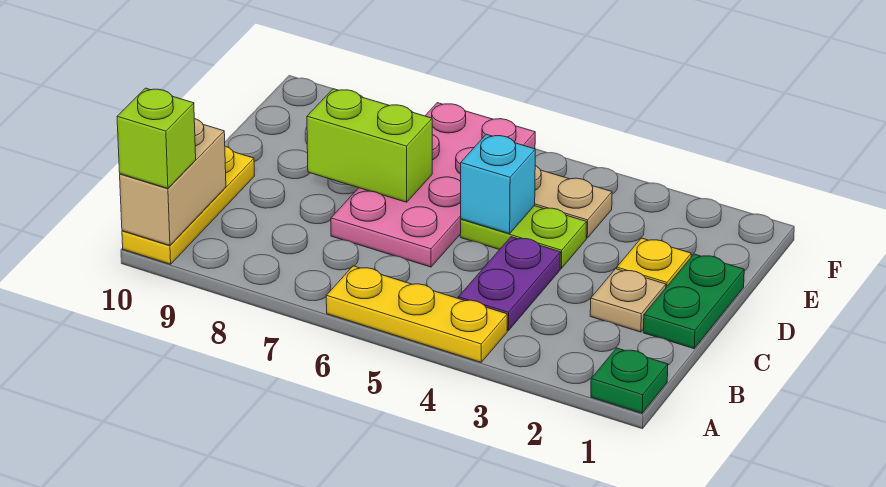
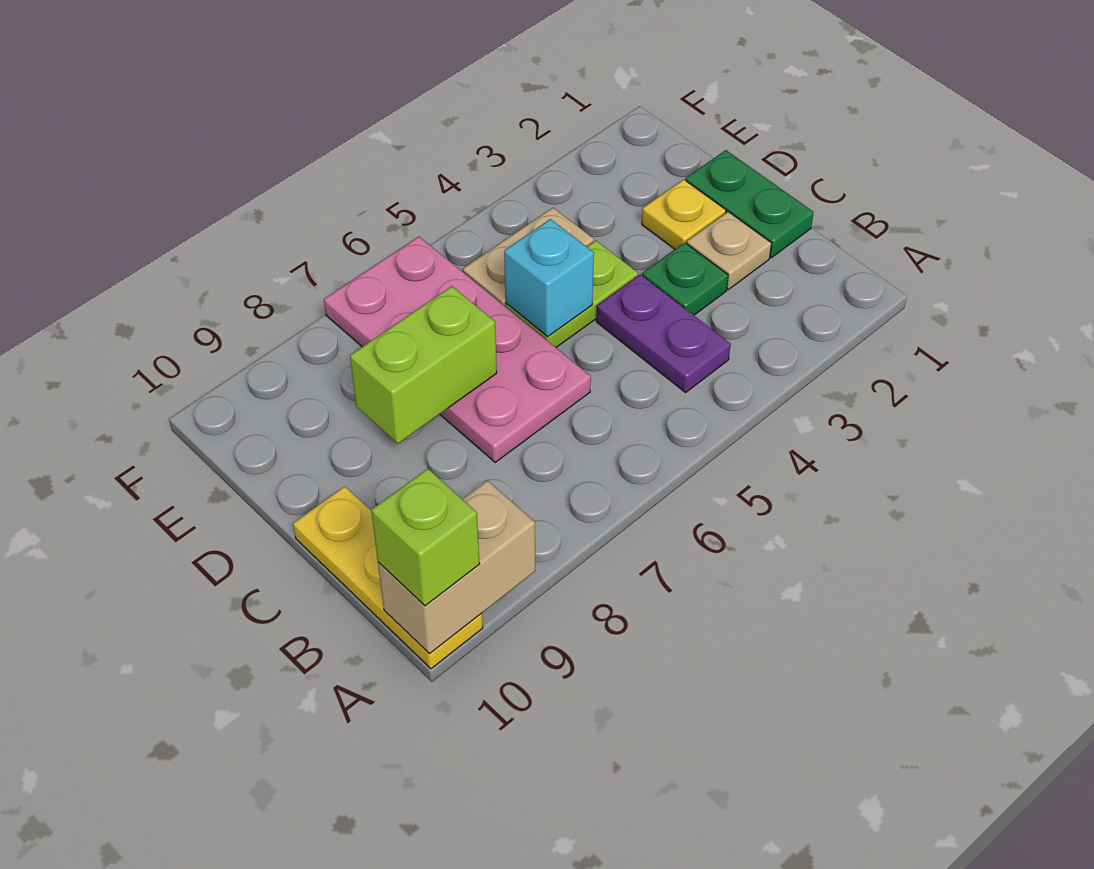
green plate A1 level 1 -> green plate C3 level 1
yellow plate A4:A6 level 1 -> none
tan brick A10:B10 level 2 -> tan brick A9:A10 level 2

